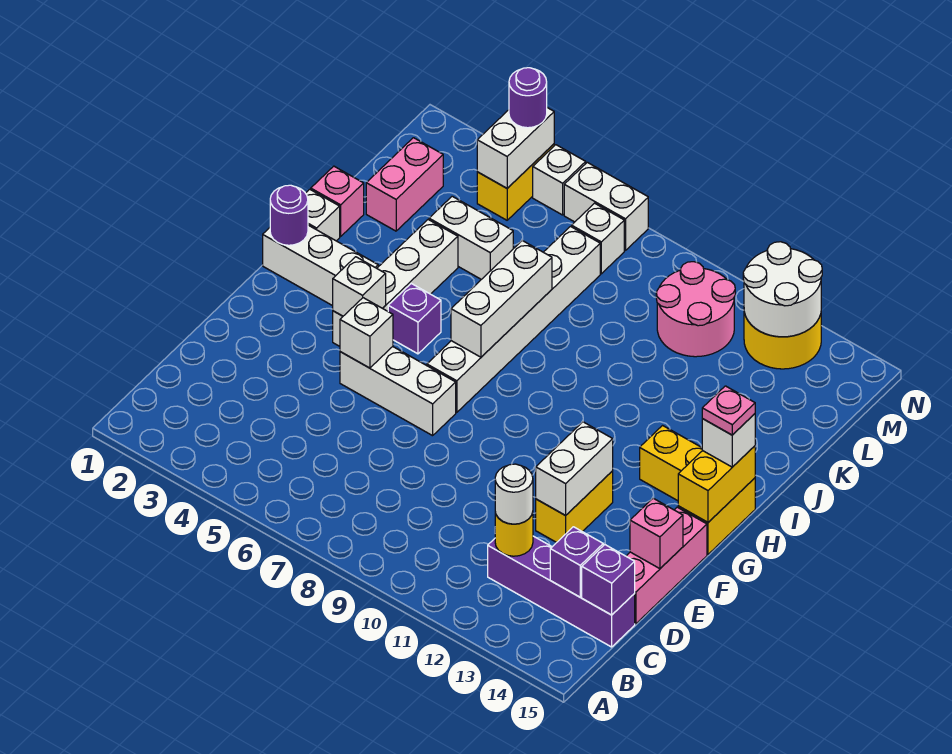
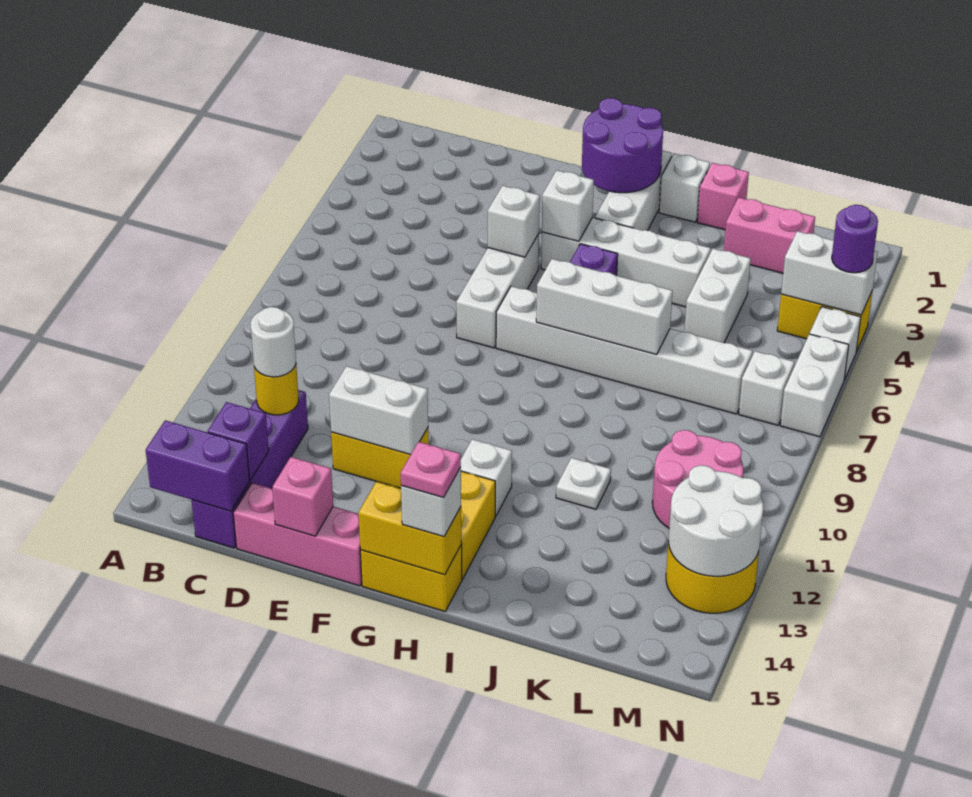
purple brick C15 level 2 -> purple brick B15:C15 level 2
purple round brick H1 level 2 -> purple round brick G1:H2 level 2
none -> white brick H12 level 1
none -> white plate J11 level 1

